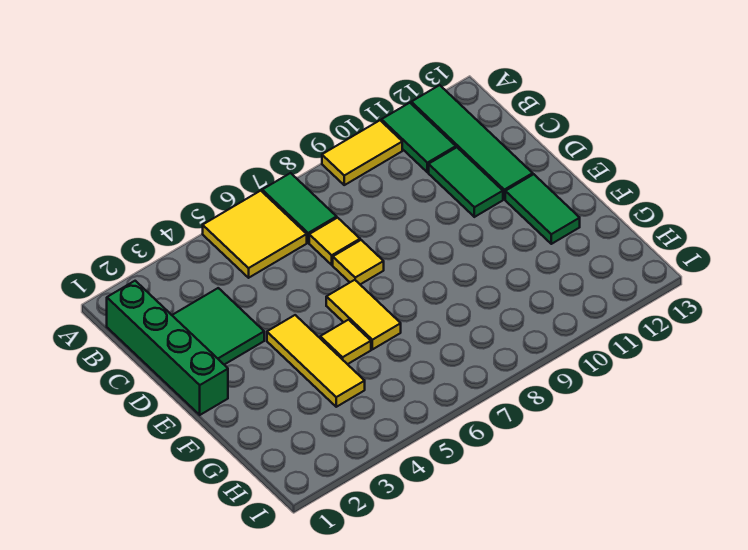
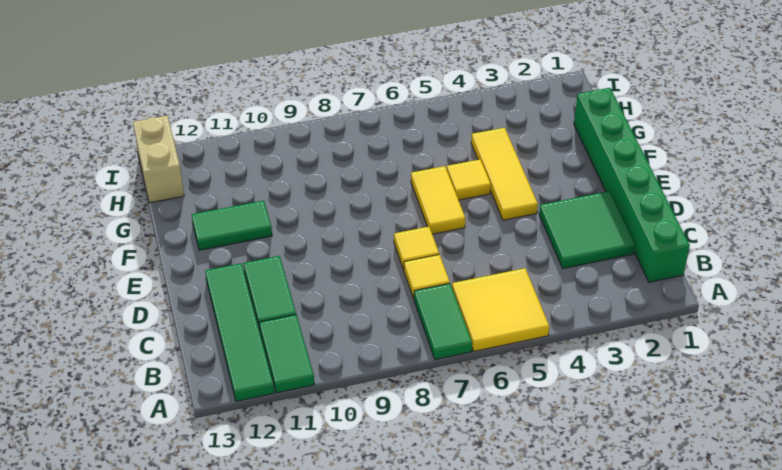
yellow tile A9:A10 level 1 -> none
green brick B1:E1 level 1 -> green brick B1:G1 level 1
green tile E12:F12 level 1 -> green tile F11:F12 level 1
none -> tan brick H13:I13 level 1

